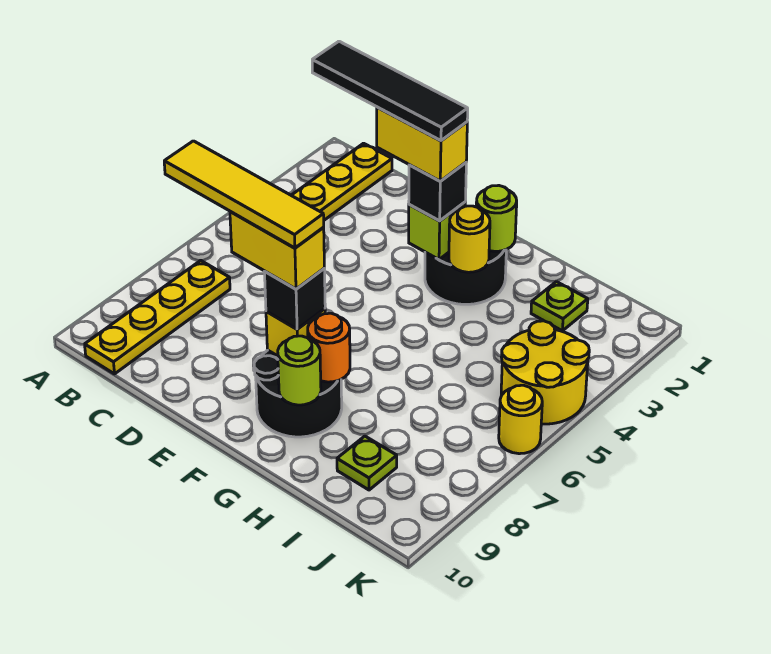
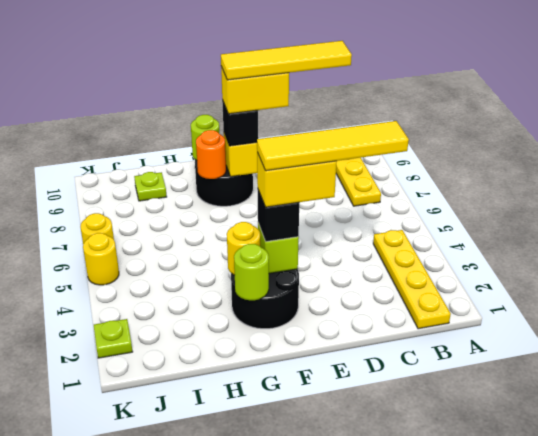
black tile C3:F3 level 5 -> yellow tile C3:F3 level 5
lime plate I2 level 1 -> lime plate K2 level 1
yellow round brick J4:K5 level 1 -> yellow round brick K5 level 1

